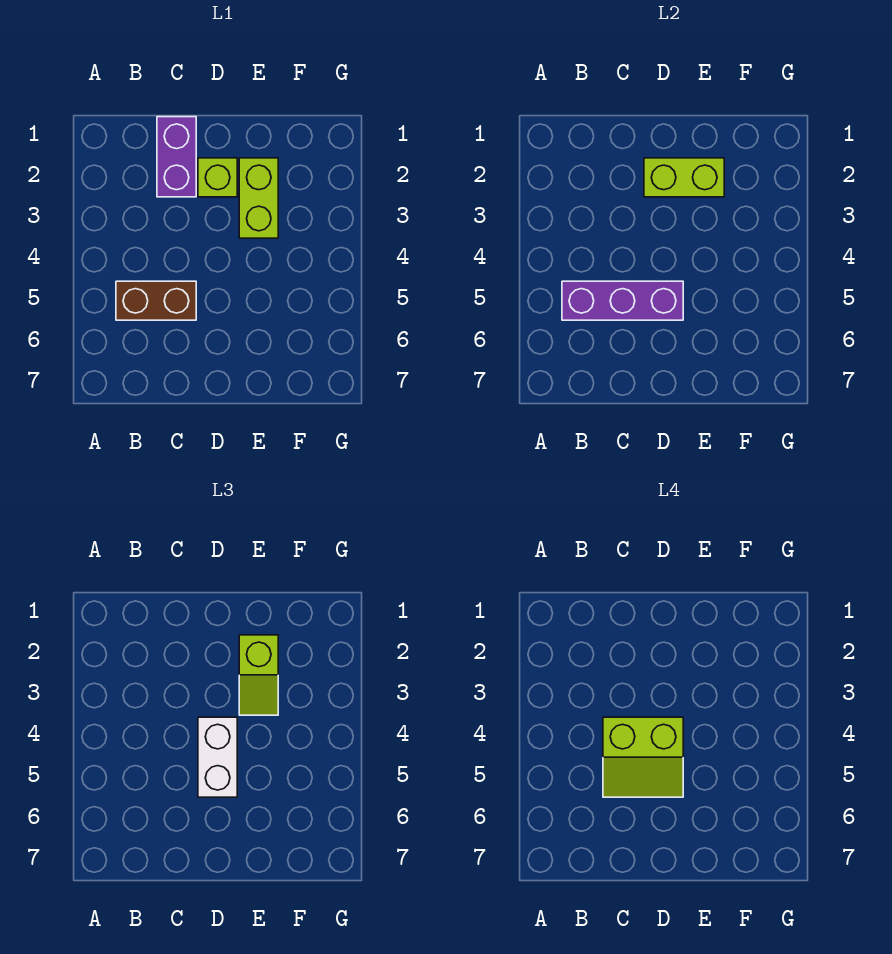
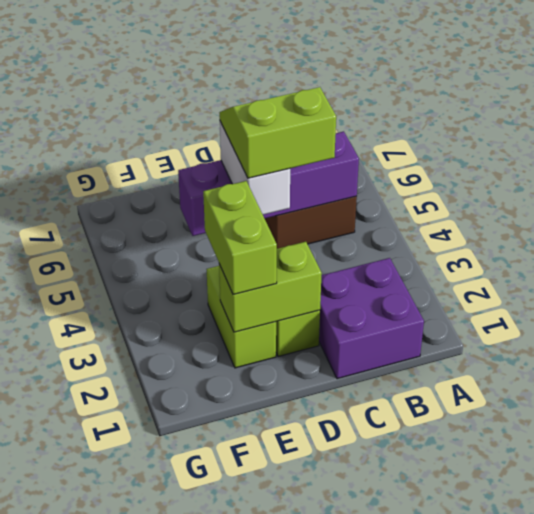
purple brick B5:D5 level 2 -> purple brick B5:E5 level 2
purple brick C1:C2 level 1 -> purple brick B1:C2 level 1
lime slope E2:E3 level 3 top 2 -> lime brick E2:E3 level 3

